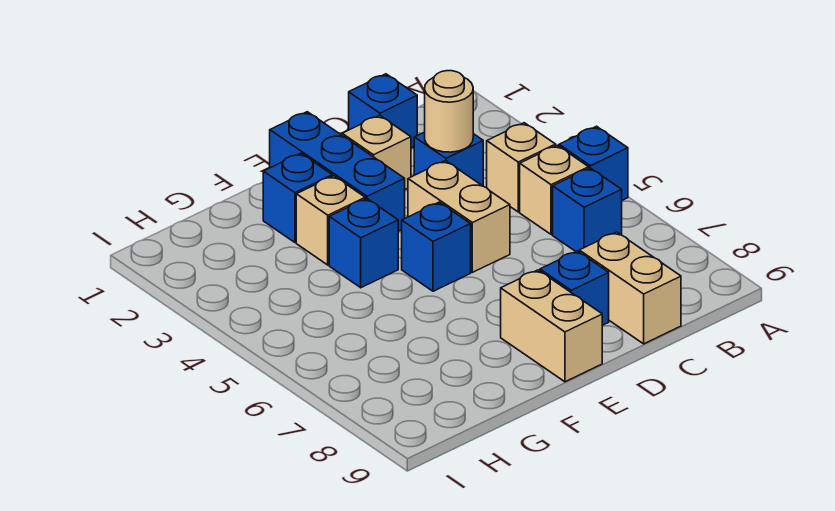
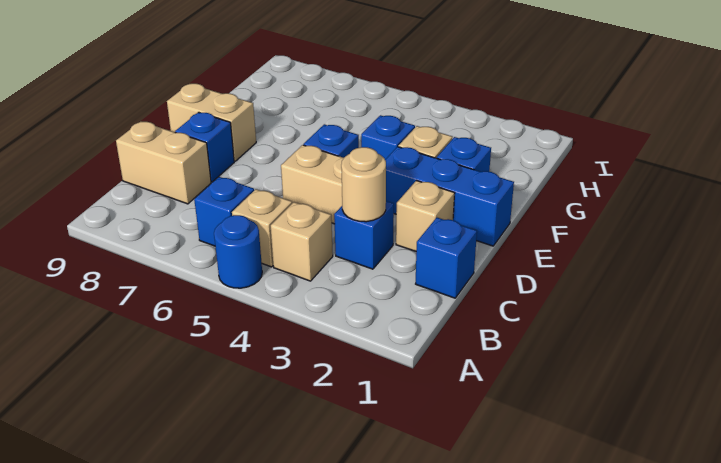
blue brick A5 level 1 -> blue round brick A5 level 1

